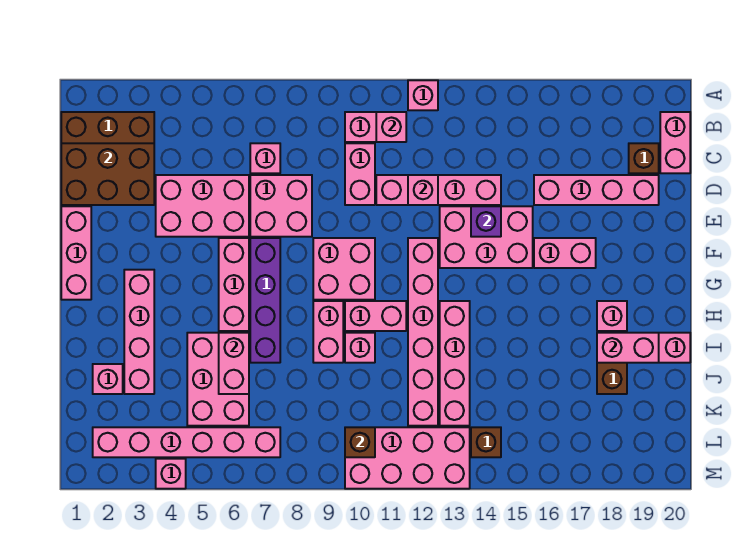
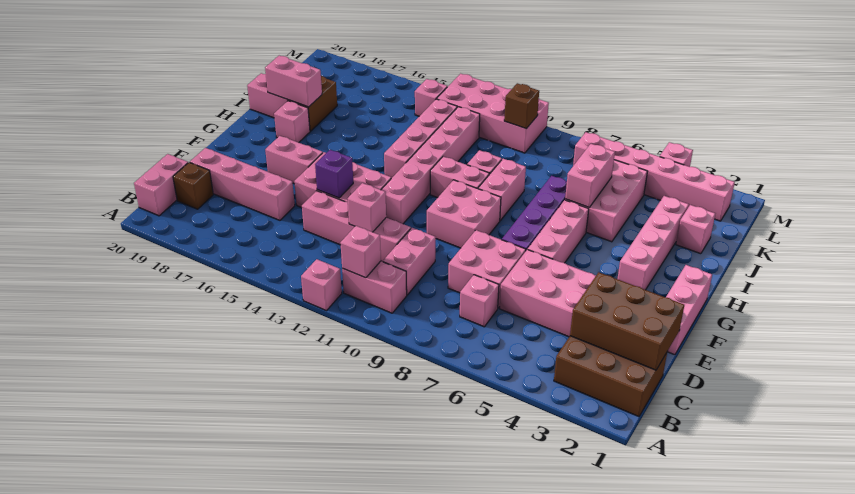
brown brick L14 level 1 -> pink brick L14 level 1

